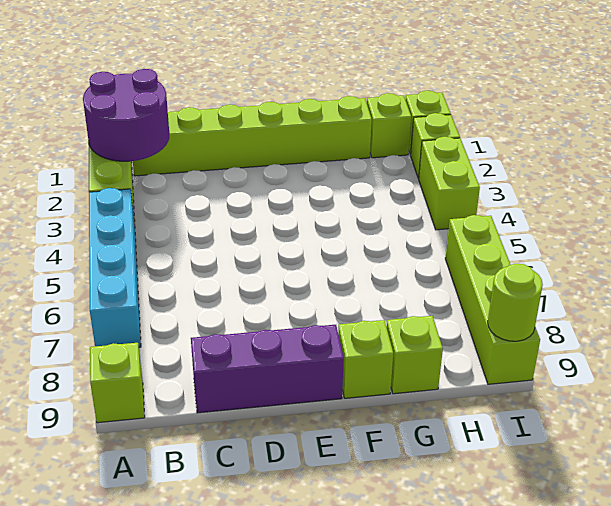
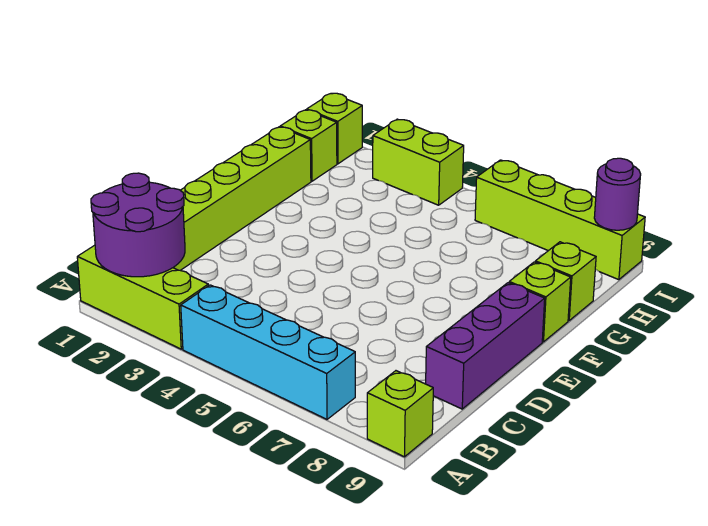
lime brick I2 level 1 -> none
lime round brick I9 level 2 -> purple round brick I9 level 2

